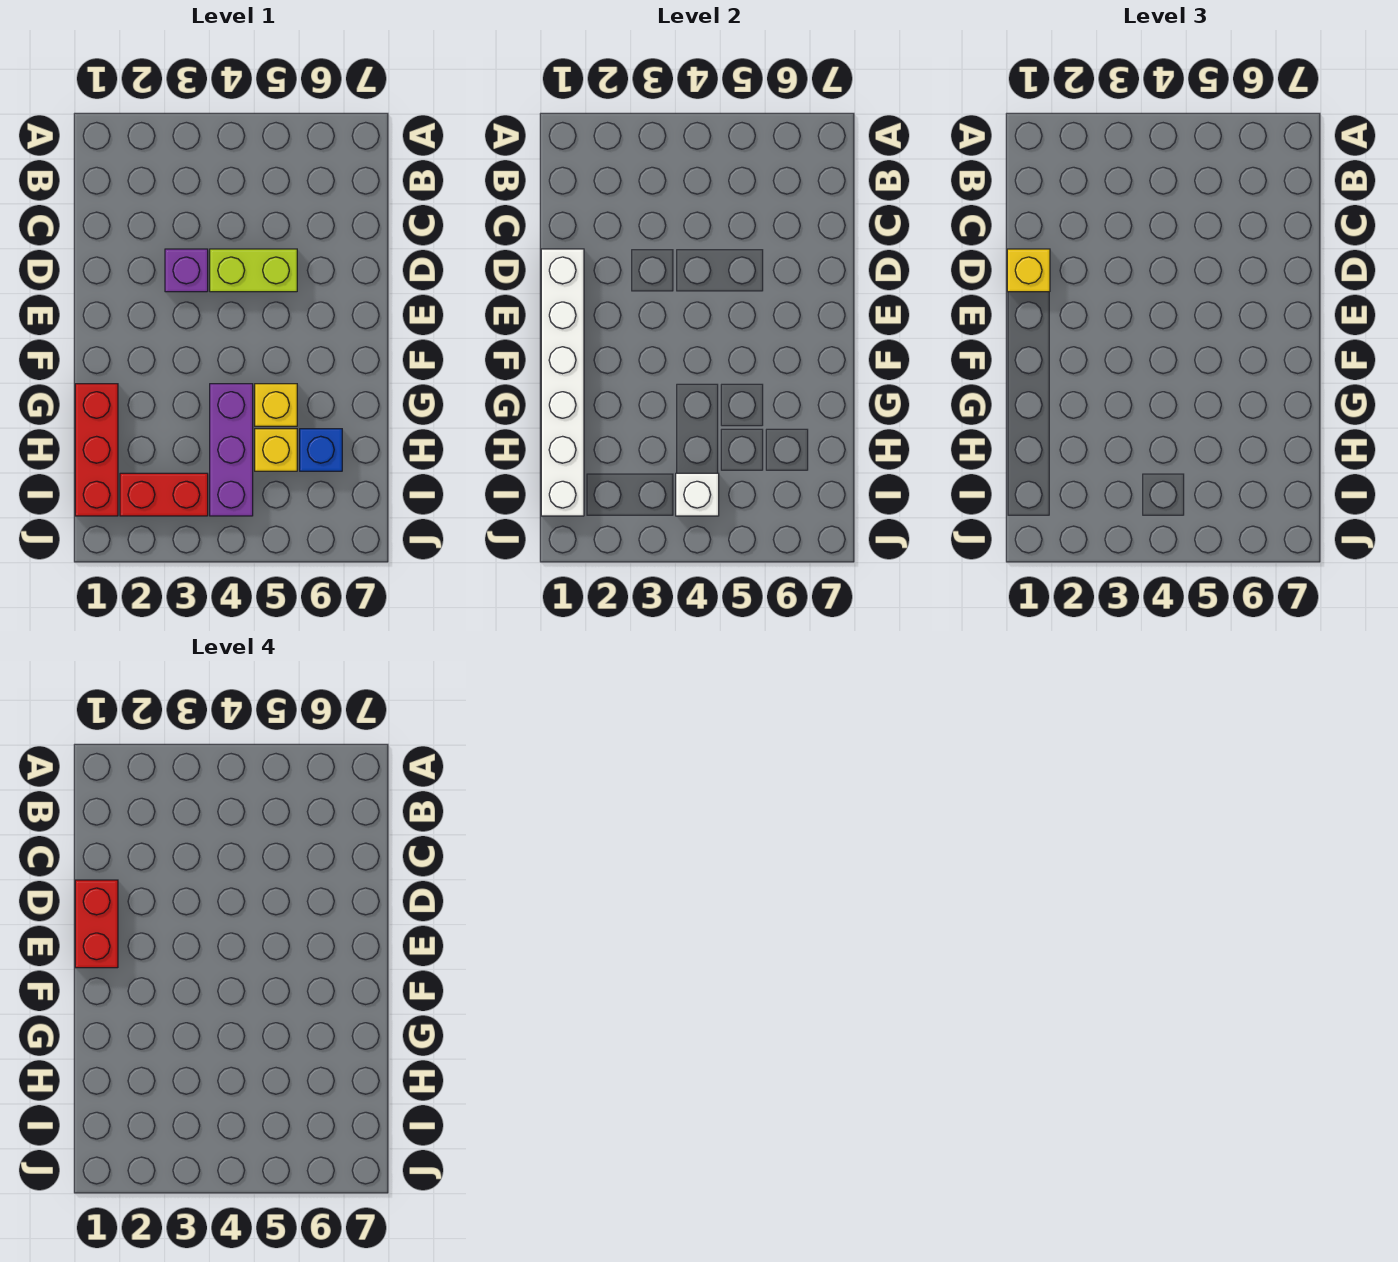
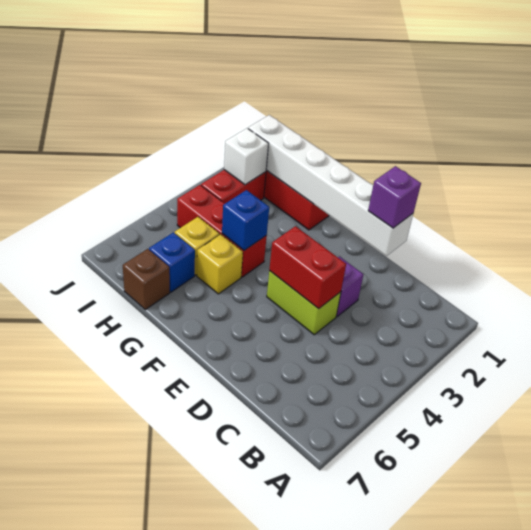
yellow brick D1 level 3 -> purple brick D1 level 3
red brick D1:E1 level 4 -> red brick D4:E4 level 2
lime brick D4:D5 level 1 -> lime brick D4:E4 level 1
purple brick G4:I4 level 1 -> red brick G4:I4 level 1
none -> blue brick G4 level 2
none -> brown brick H7 level 1
white brick I4 level 2 -> white brick I2 level 2

